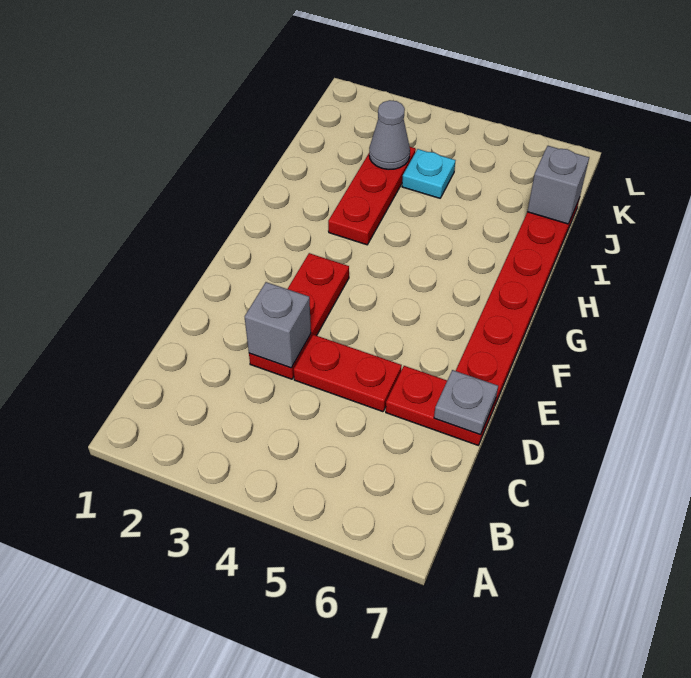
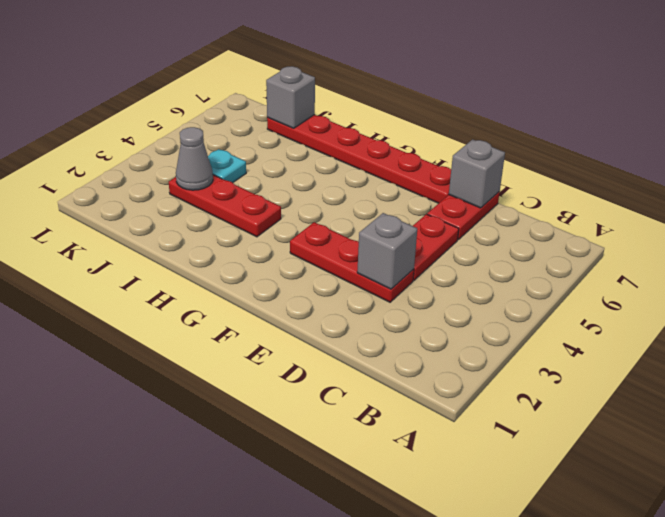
grey plate D7 level 2 -> grey brick D7 level 2

